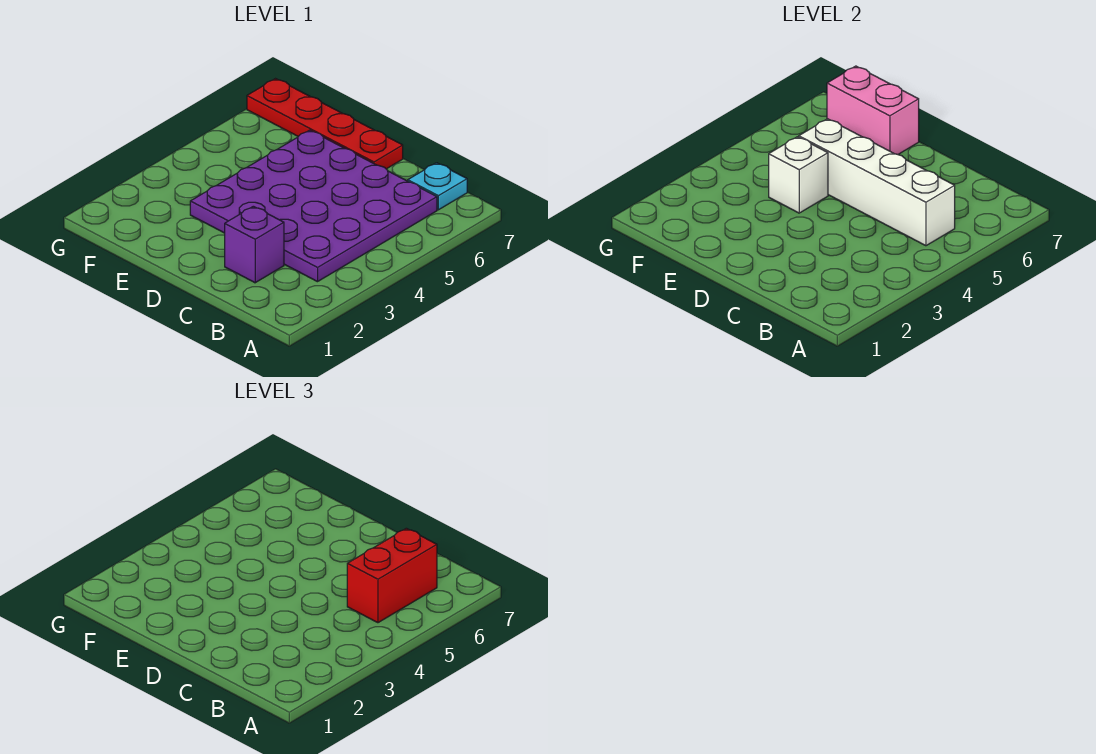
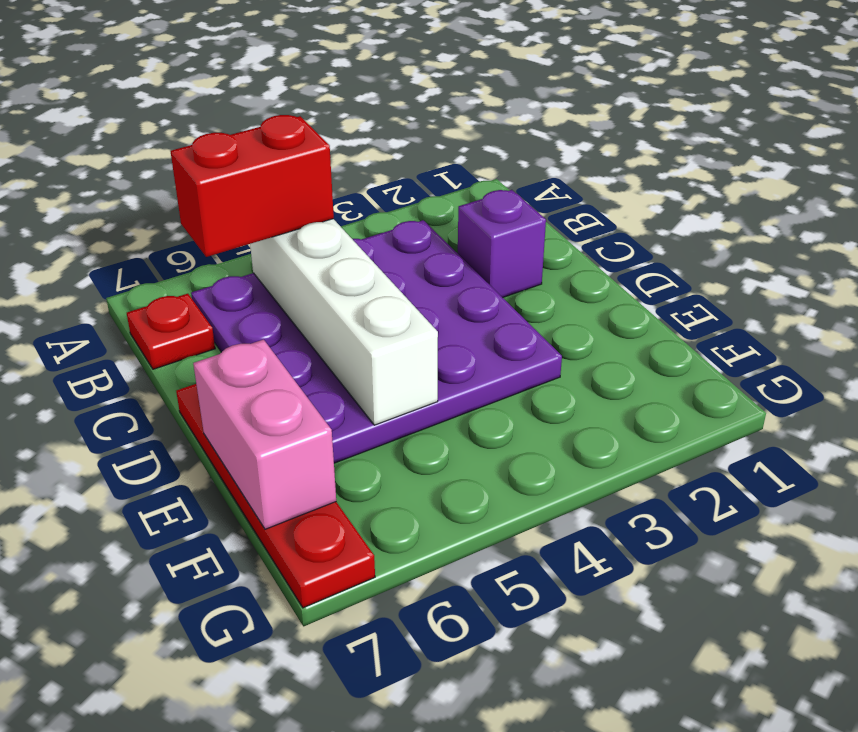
cyan plate B7 level 1 -> red plate B7 level 1
white brick E4 level 2 -> none

